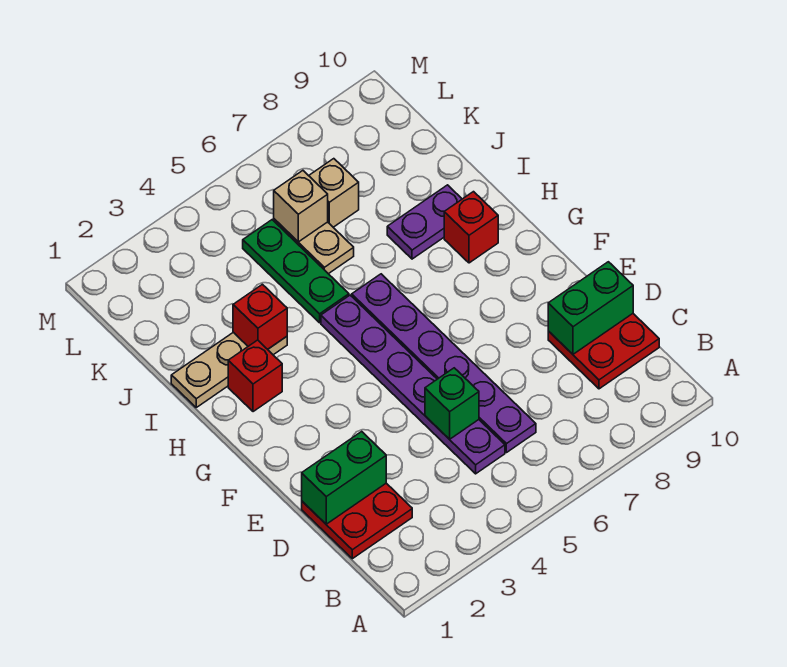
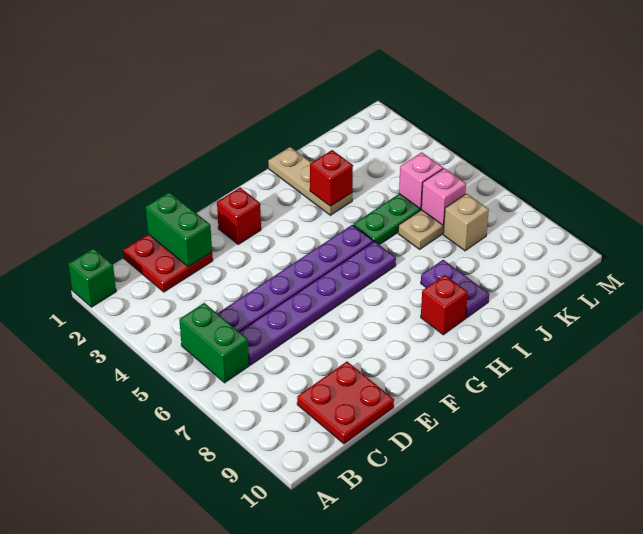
green brick D5 level 2 -> green brick A1 level 1
green brick D9:D10 level 2 -> green brick B5:B6 level 1
red brick H2 level 1 -> red brick F2 level 1
none -> pink brick K5 level 2
tan brick K6 level 2 -> pink brick K6 level 2

